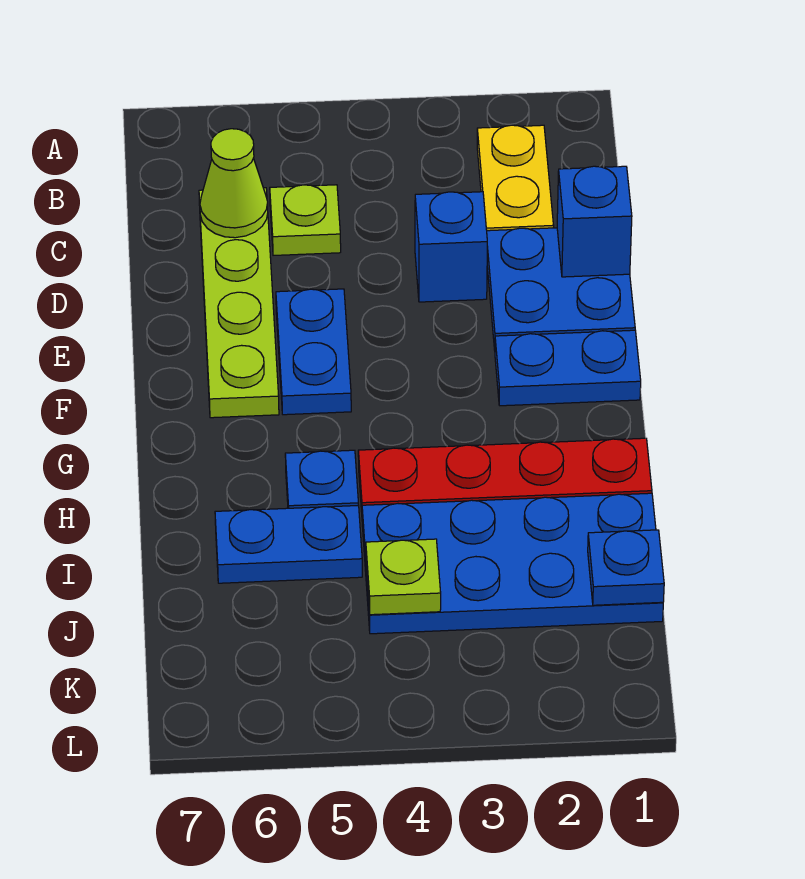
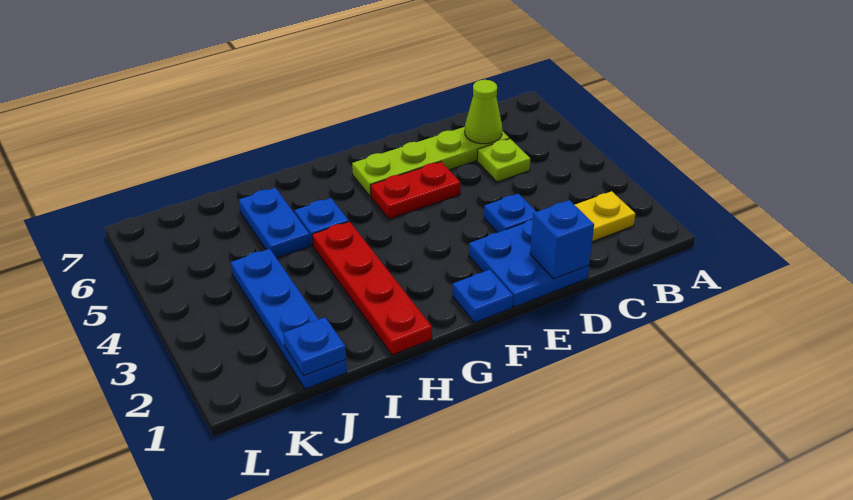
blue brick D3 level 1 -> blue plate D3 level 1
blue plate E5:F5 level 1 -> red plate E5:F5 level 1
blue plate F1:F2 level 1 -> blue plate F1 level 1
blue plate I1:J4 level 1 -> blue plate J1:J4 level 1
lime plate J4 level 2 -> none

